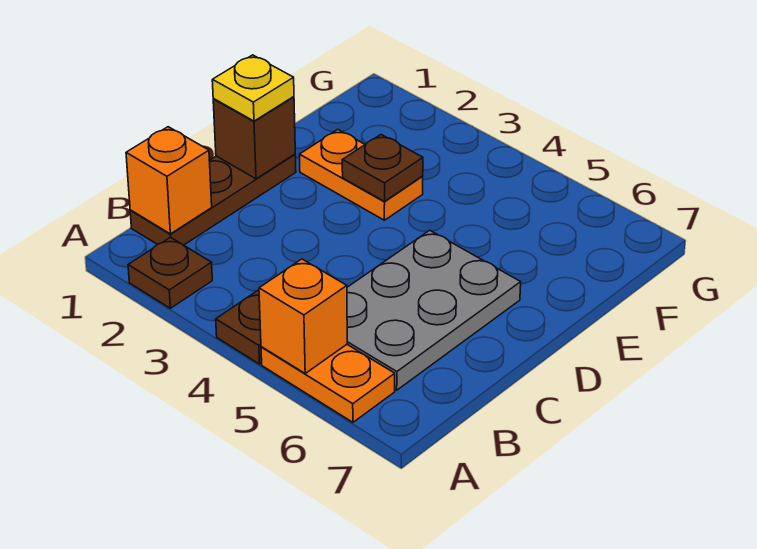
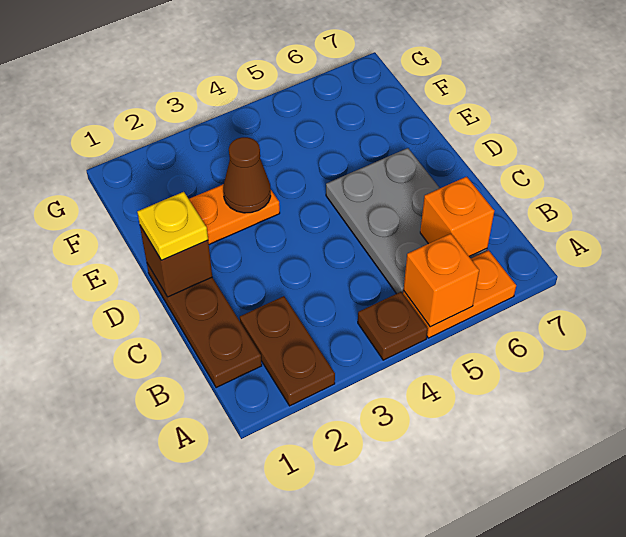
brown plate A2 level 1 -> brown plate A2:B2 level 1
orange brick B1 level 2 -> orange brick B6 level 2
brown plate E3 level 2 -> brown cone E3 level 2

